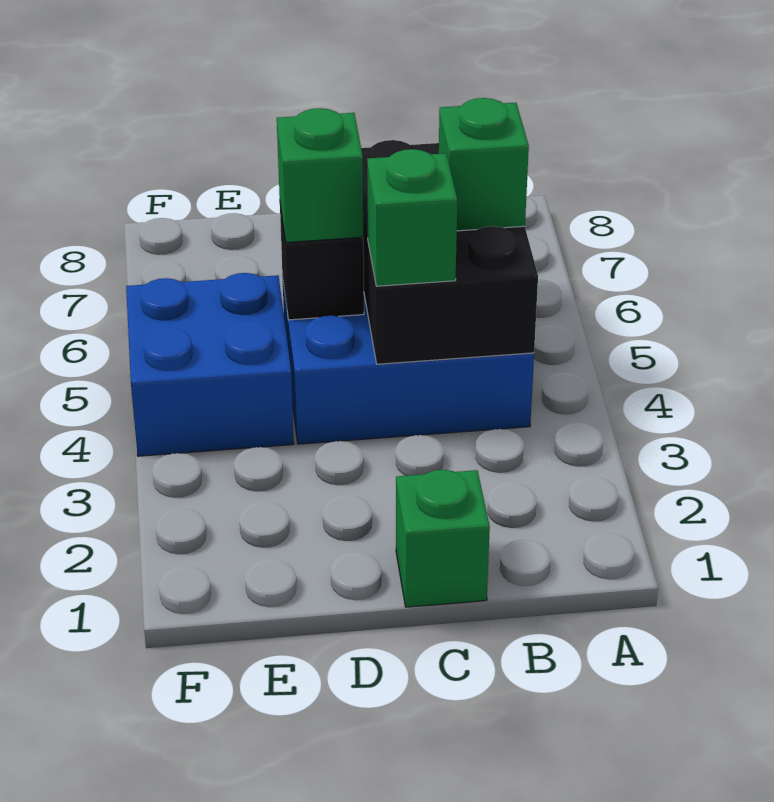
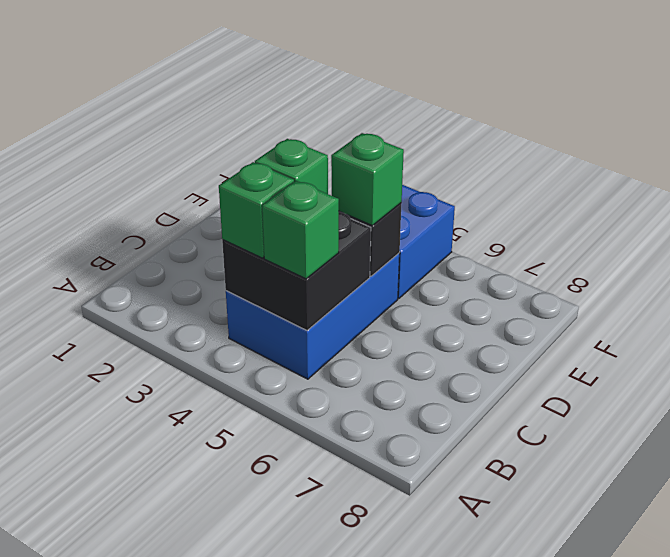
black brick B4:C6 level 2 -> black brick B4:C5 level 2
green brick C1 level 1 -> green brick B4 level 3

